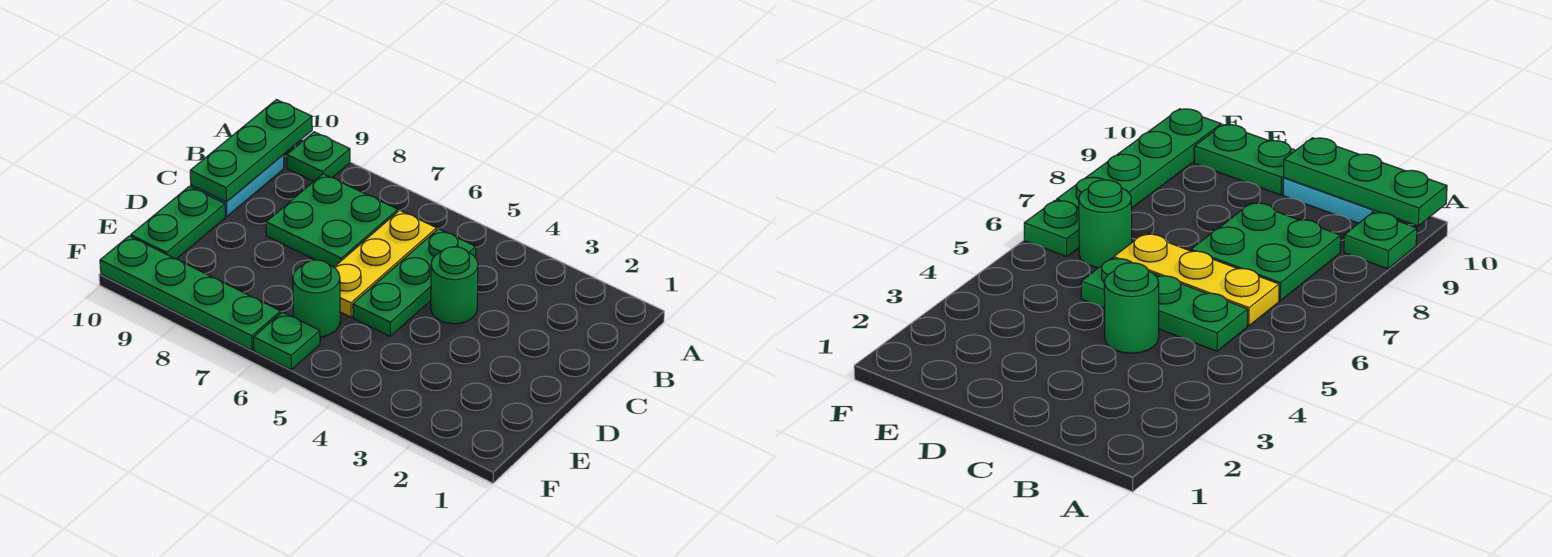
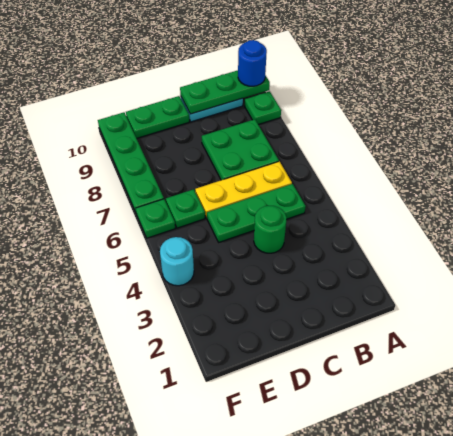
none -> blue round brick A10 level 3
green round brick E6 level 1 -> green plate E6 level 1
none -> cyan round brick F4 level 1

